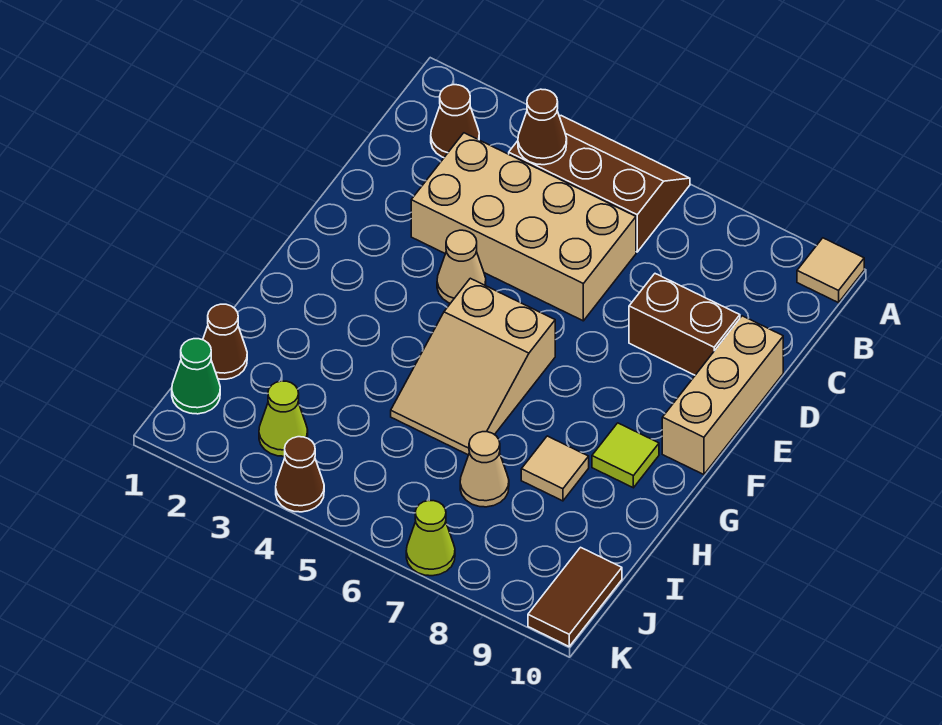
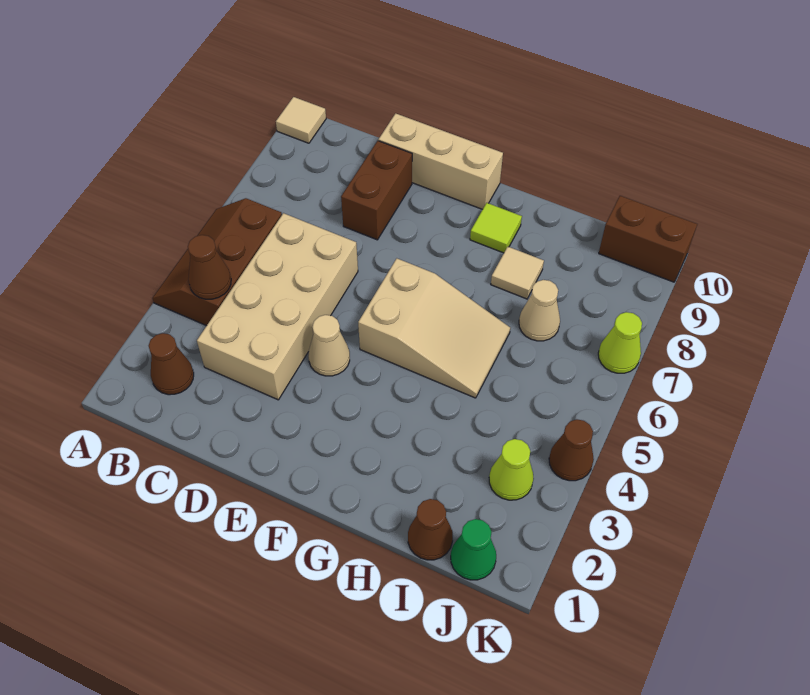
brown tile J10:K10 level 1 -> brown brick J10:K10 level 1

